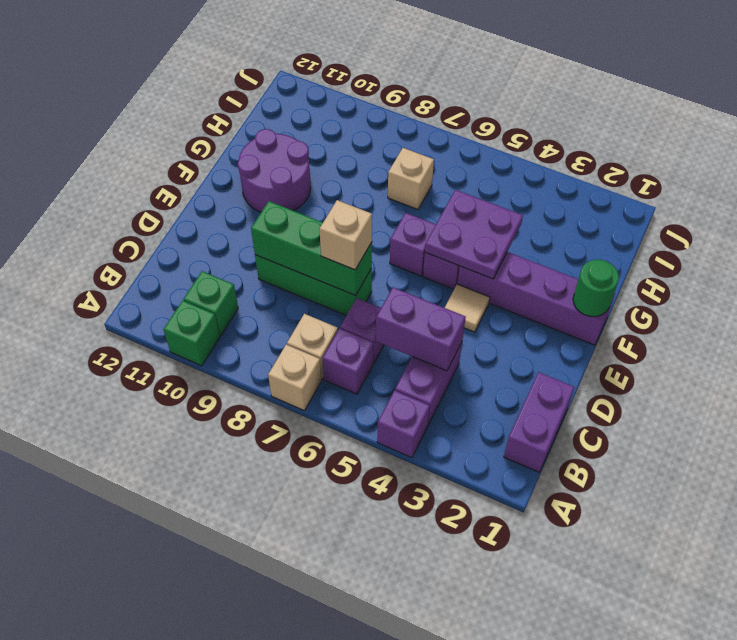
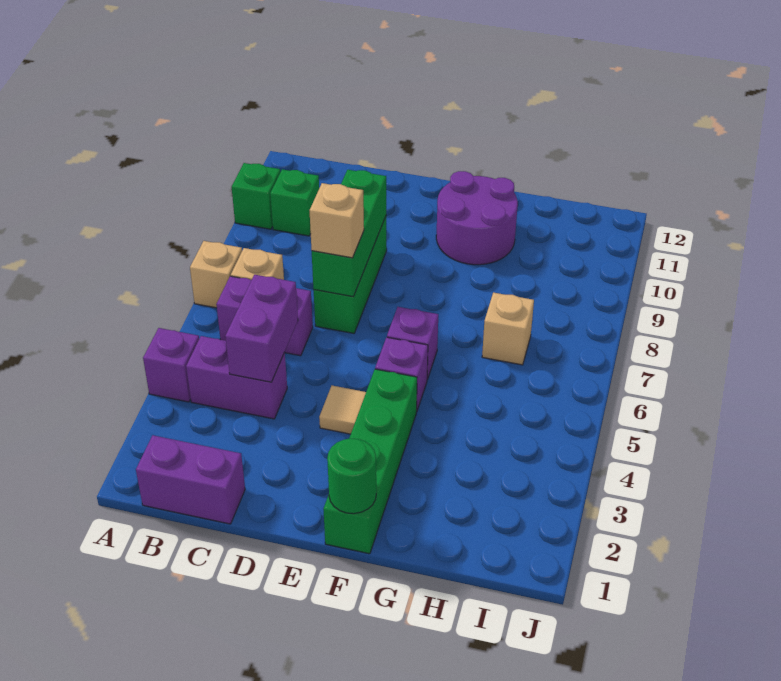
purple brick F1:F4 level 1 -> green brick F1:F4 level 1
purple plate F4:G5 level 2 -> none

